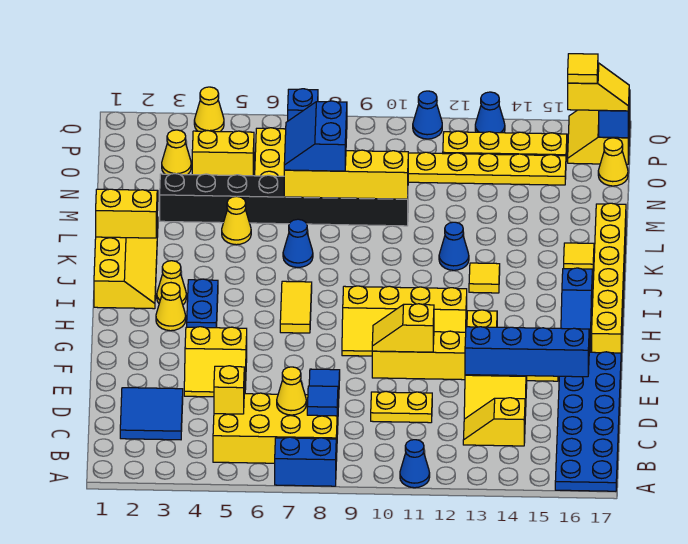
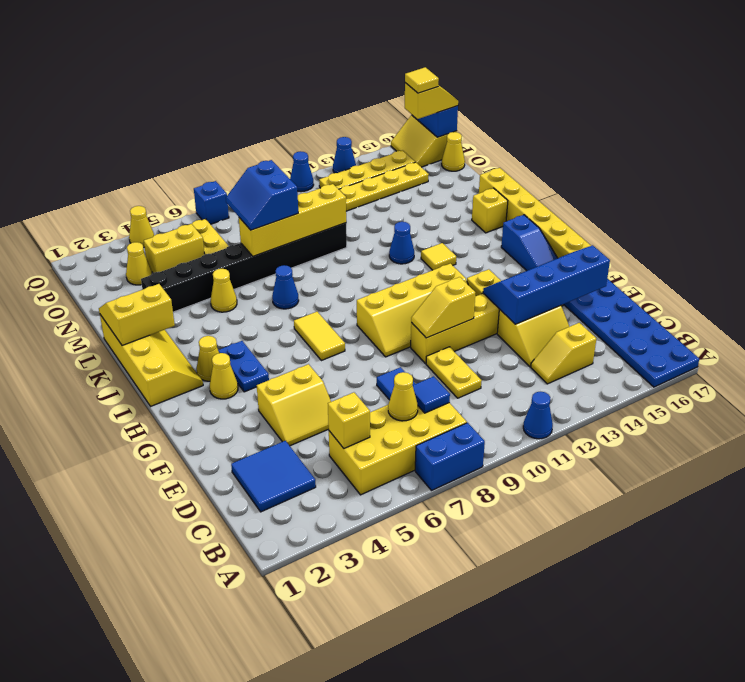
yellow plate D10:D11 level 1 -> yellow plate D10:E10 level 1
yellow tile K16 level 1 -> yellow brick K16 level 1

